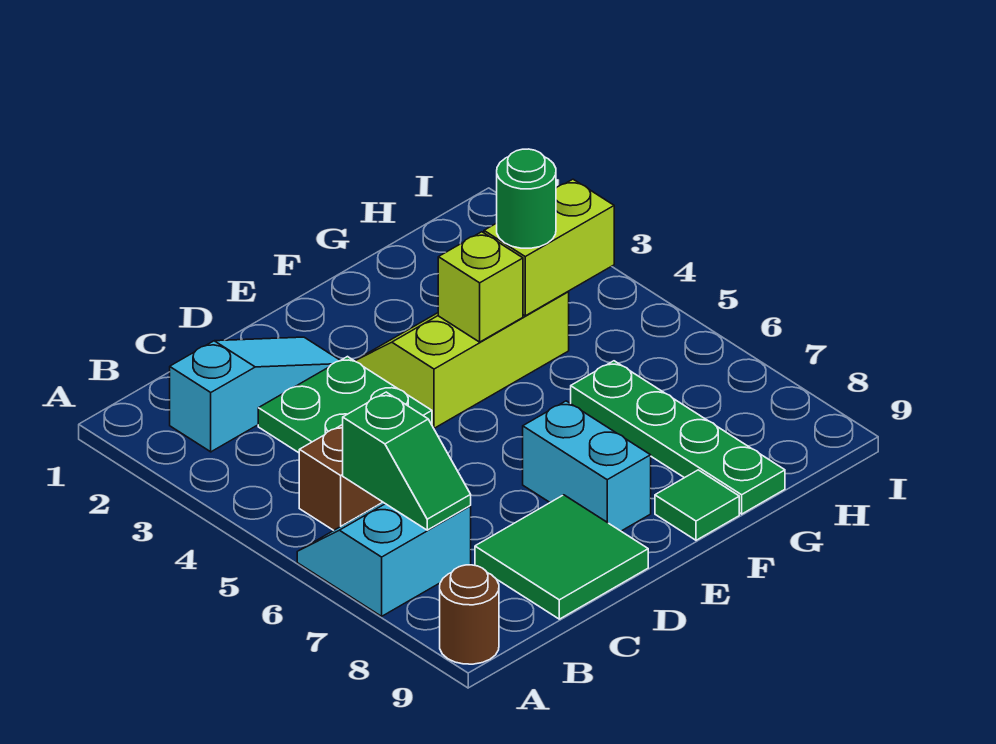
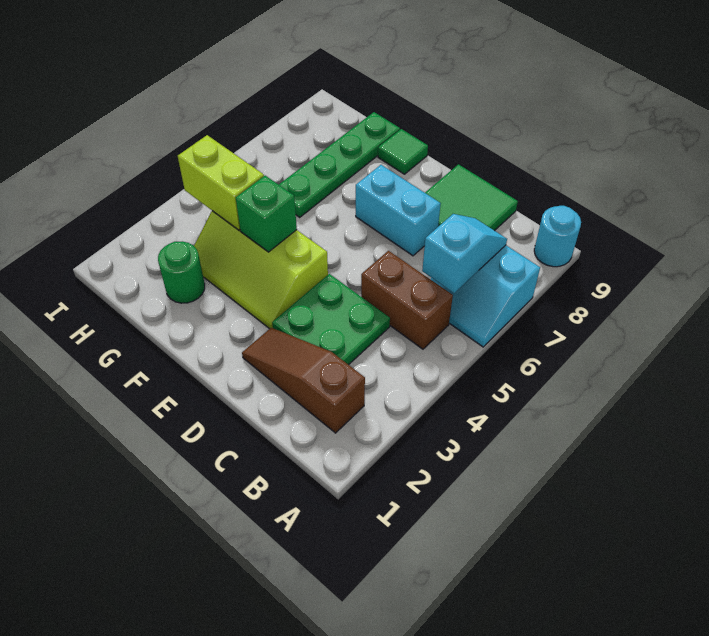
brown round brick A9 level 1 -> cyan round brick A9 level 1
cyan slope B2:D2 level 1 top B -> brown slope B2:D2 level 1 top B
green slope B6:B7 level 2 top 6 -> cyan slope B6:B7 level 2 top 6
cyan brick E7:E8 level 1 -> cyan brick D7:E7 level 1
lime brick F4 level 2 -> green brick F4 level 2
green round brick G4 level 3 -> green round brick G2 level 1

